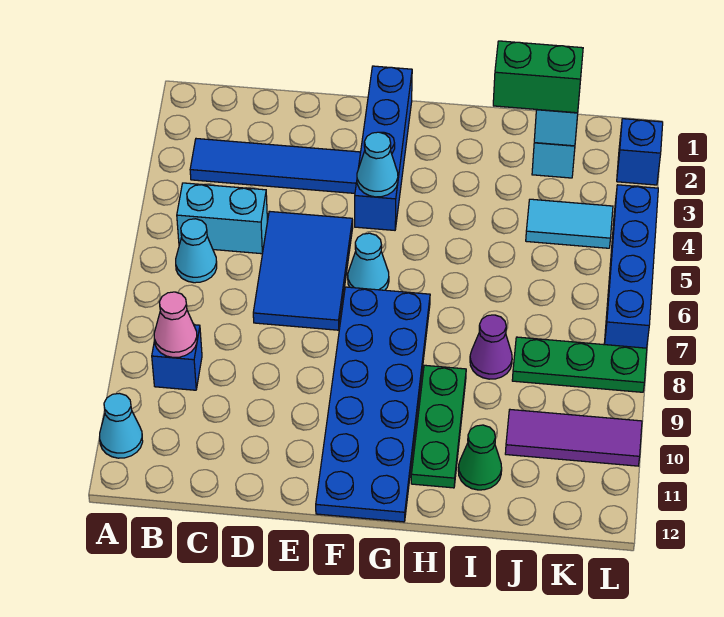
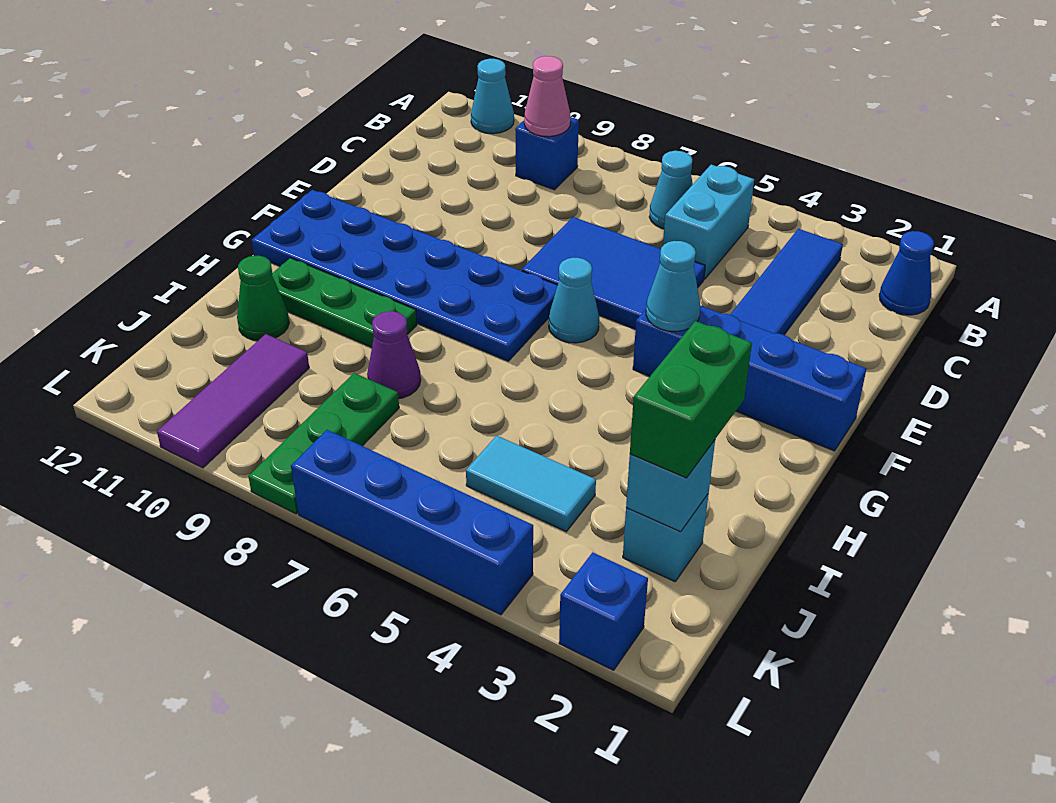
none -> blue cone B1 level 1
cyan tile J4:K4 level 1 -> cyan tile J4:J5 level 1

